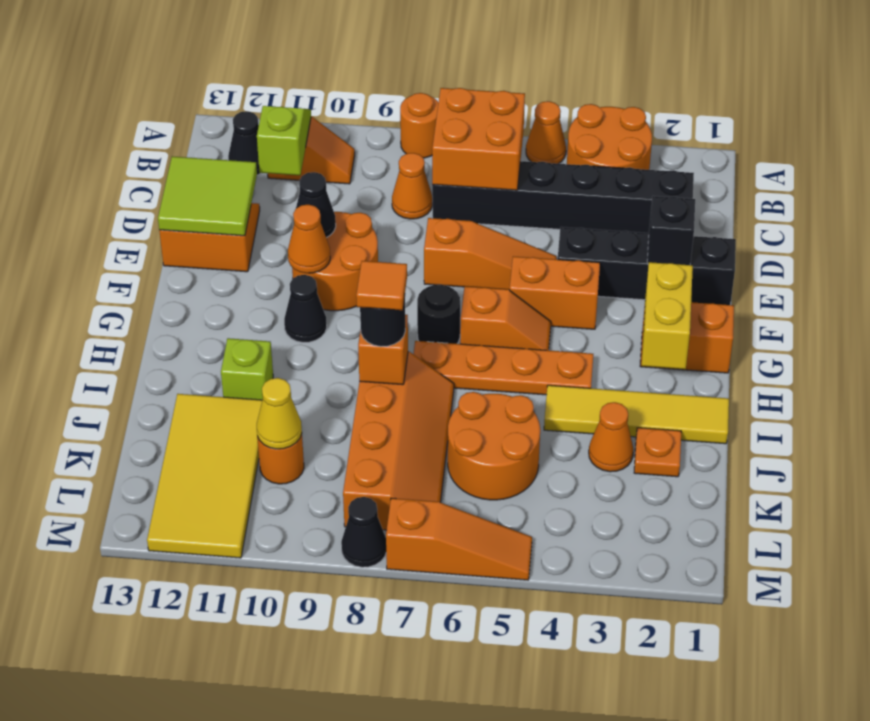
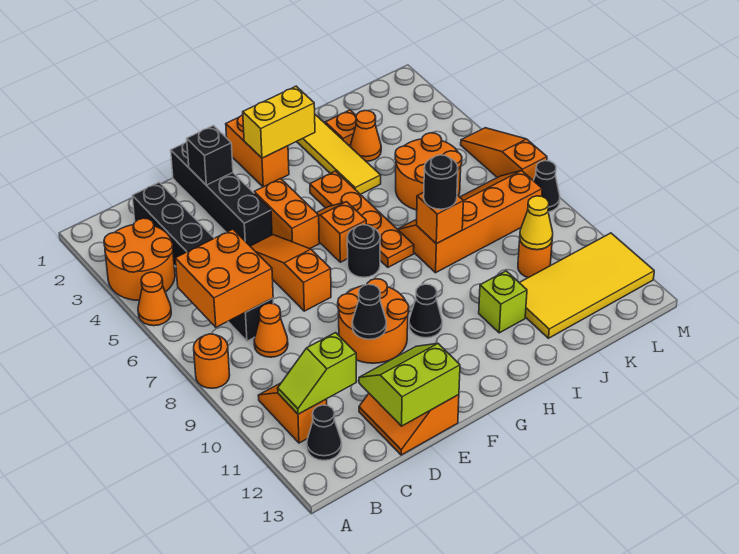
lime tile D12:E13 level 2 -> lime slope D12:E13 level 2 top 13
orange cone F10 level 2 -> none
orange tile I8 level 4 -> none

